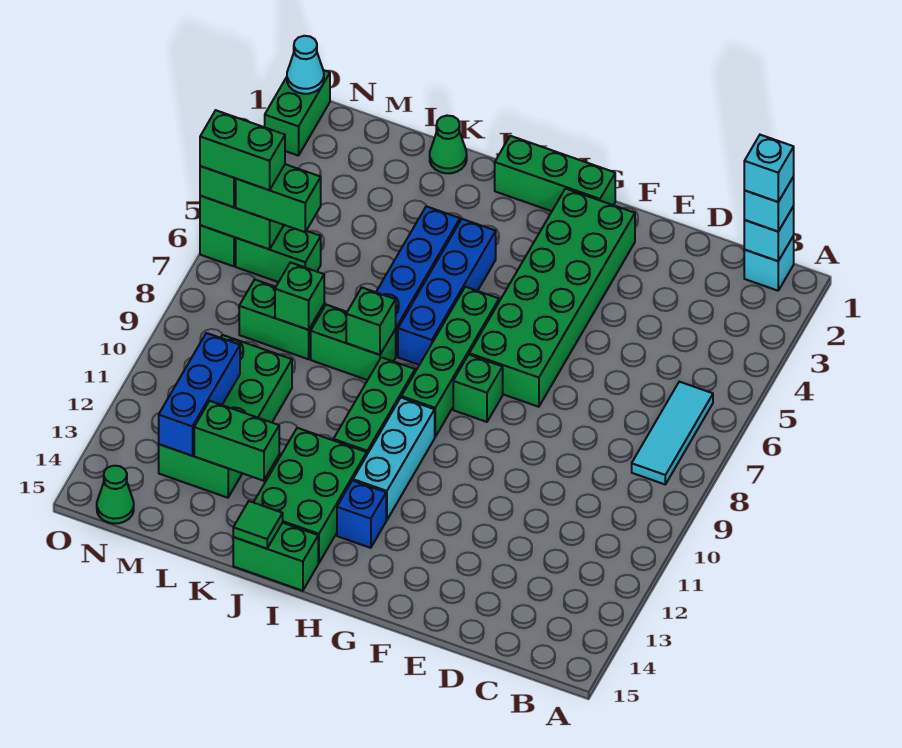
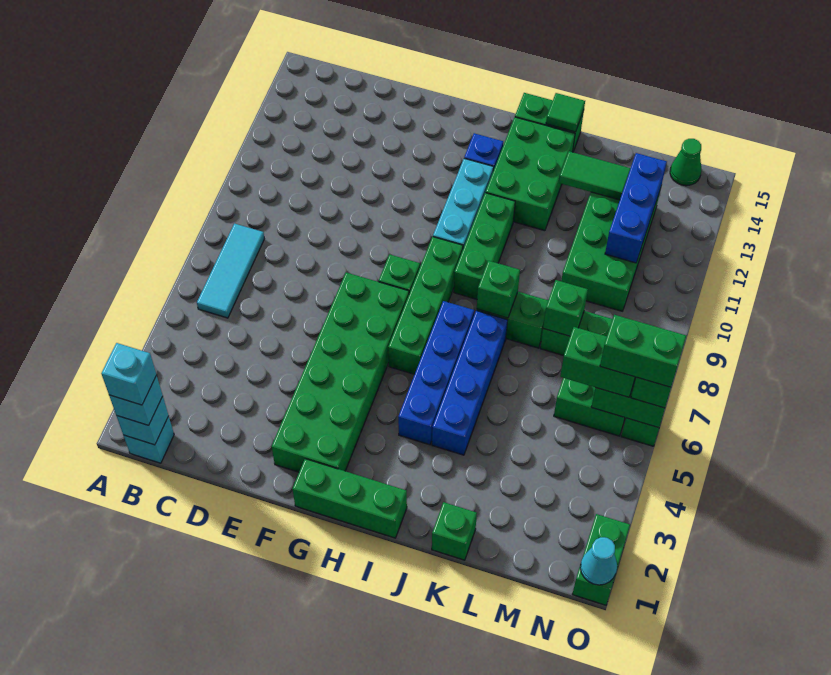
green cone K1 level 1 -> green brick K1 level 1
green brick K13:L13 level 2 -> green tile K13:L13 level 2

